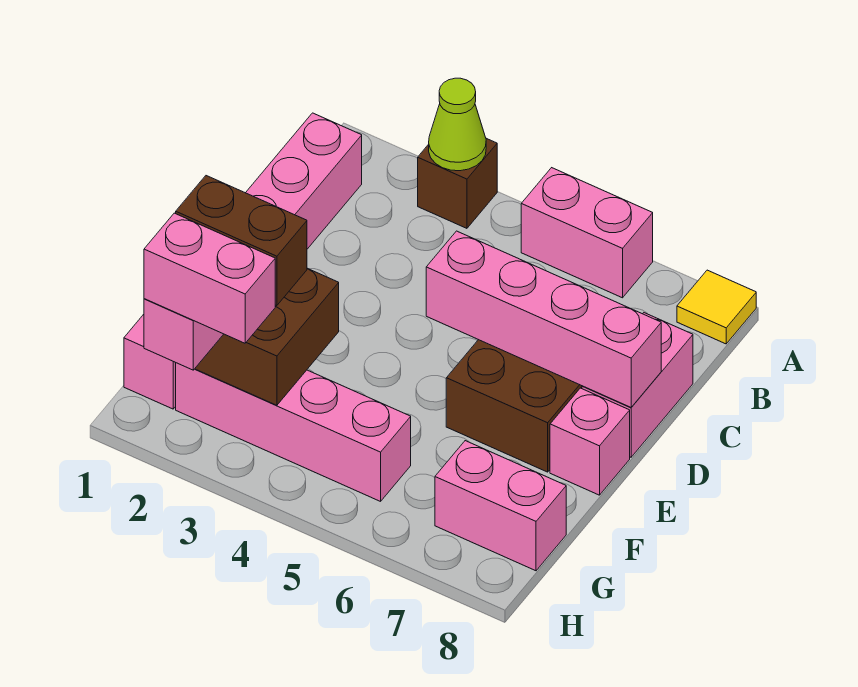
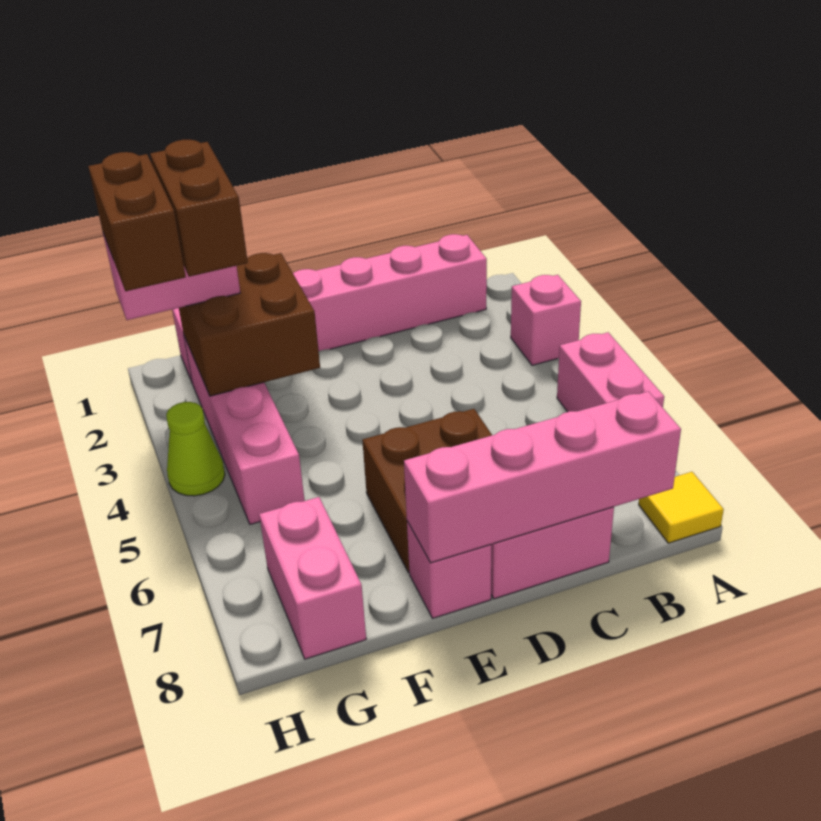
brown brick A3 level 1 -> pink brick A3 level 1
lime cone A3 level 2 -> lime cone H4 level 1
pink brick D5:D8 level 2 -> pink brick B8:E8 level 2
pink brick H2:H3 level 4 -> brown brick H2:H3 level 4

